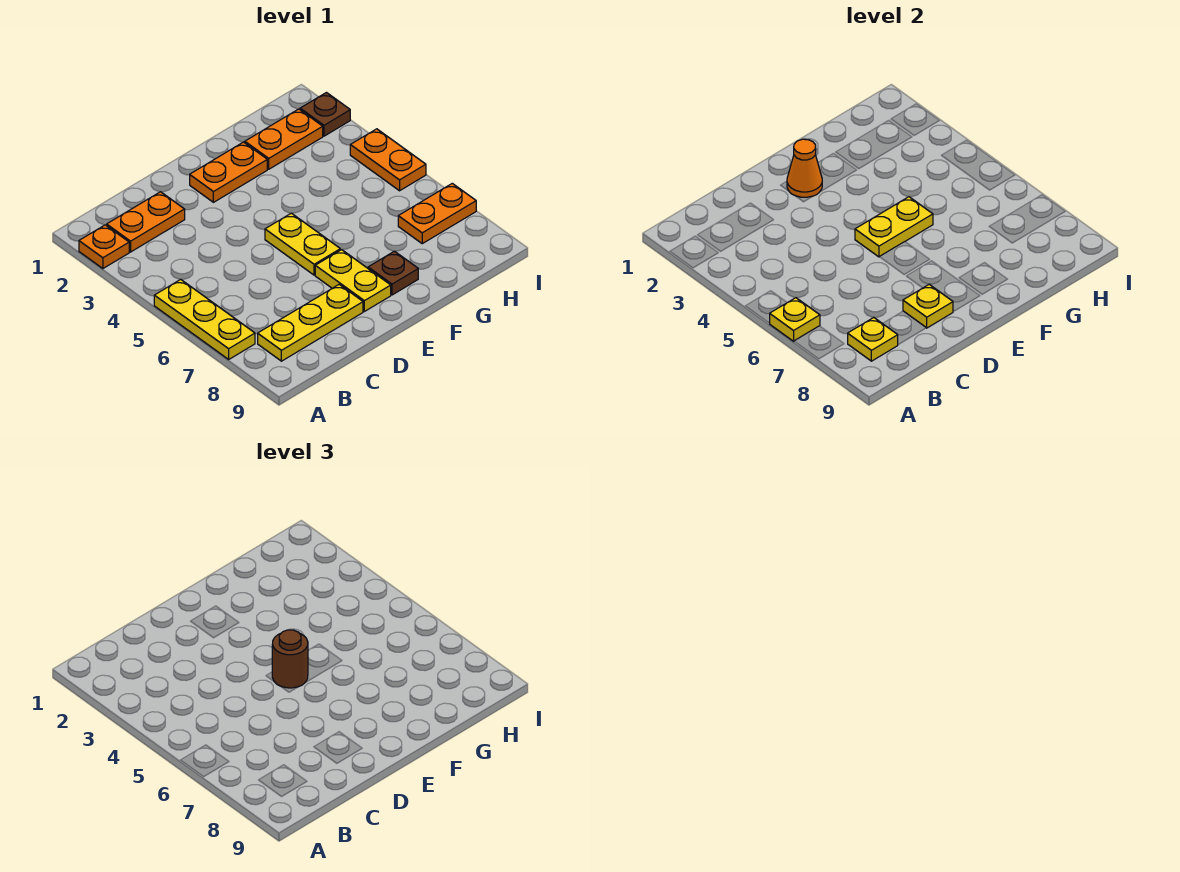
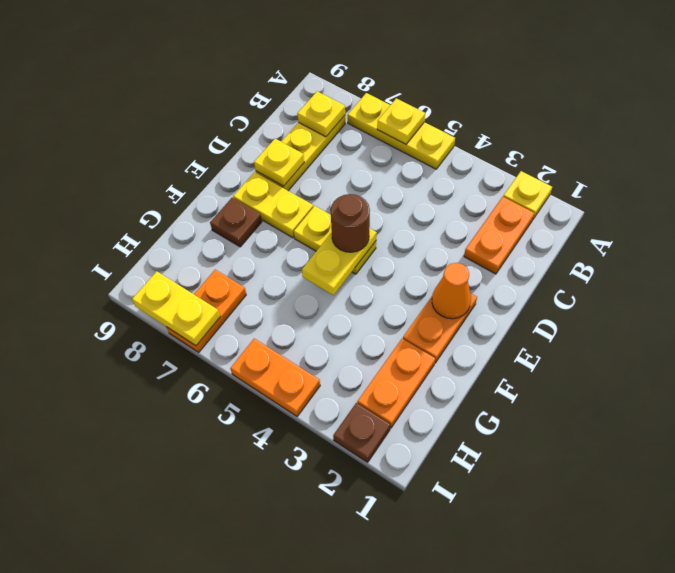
orange plate A2 level 1 -> yellow plate A2 level 1
none -> yellow plate I7:I8 level 2

